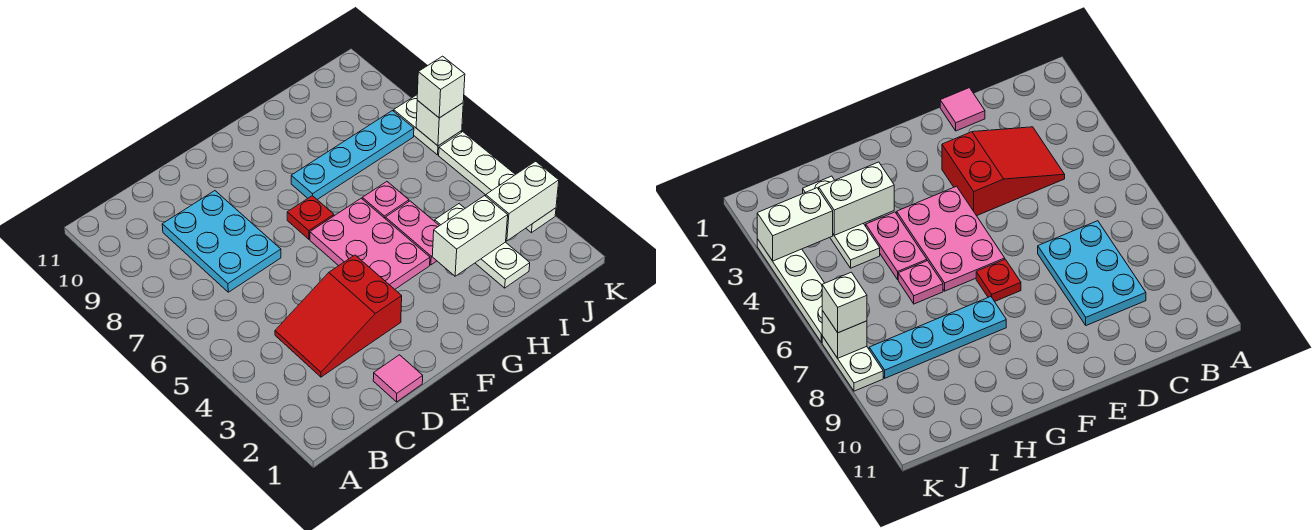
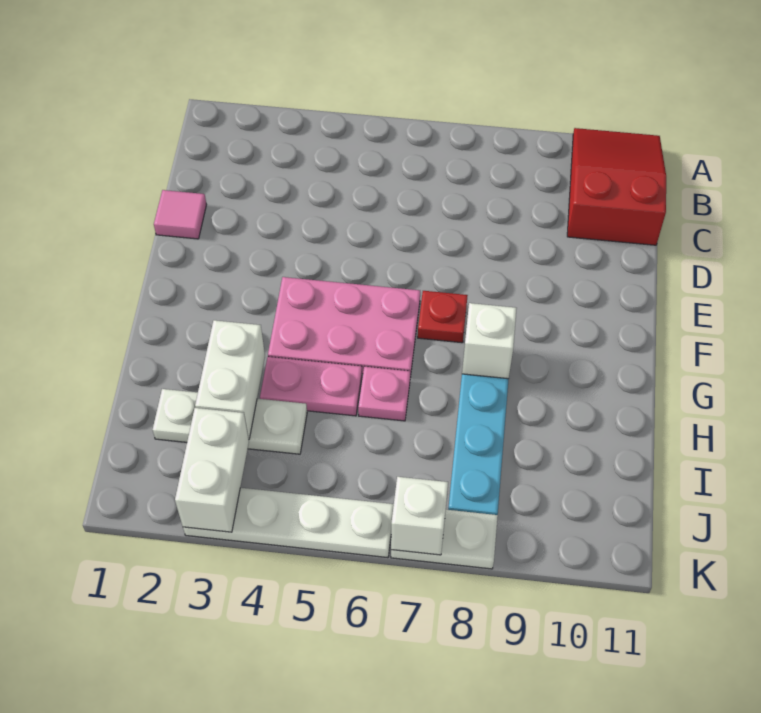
red slope C3:E4 level 1 top E -> red slope A10:C11 level 1 top C
cyan plate C7:D9 level 1 -> none
white brick K7 level 3 -> white brick G8 level 2

